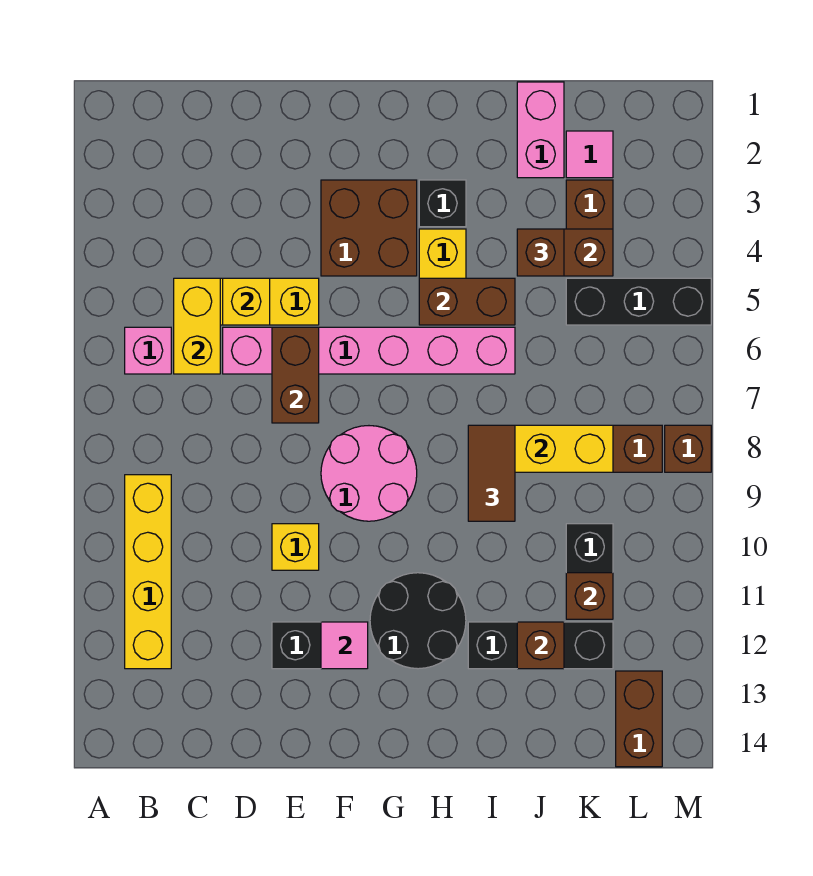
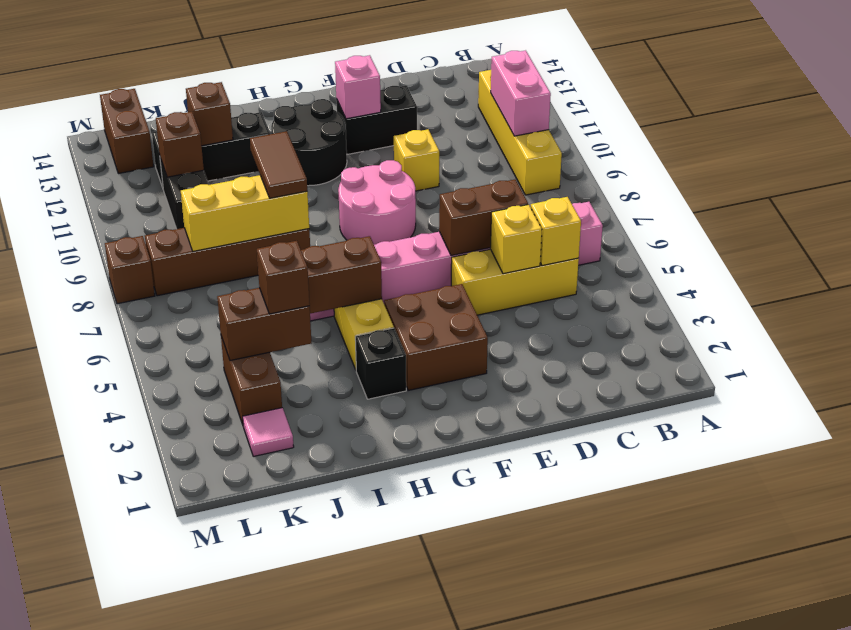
yellow brick C5:C6 level 2 -> yellow brick C5 level 2
brown brick E6:E7 level 2 -> brown brick D6:E6 level 2
pink tile F12 level 2 -> pink brick F12 level 2
pink brick J1:J2 level 1 -> pink brick B10:B11 level 2
black brick K5:M5 level 1 -> none

